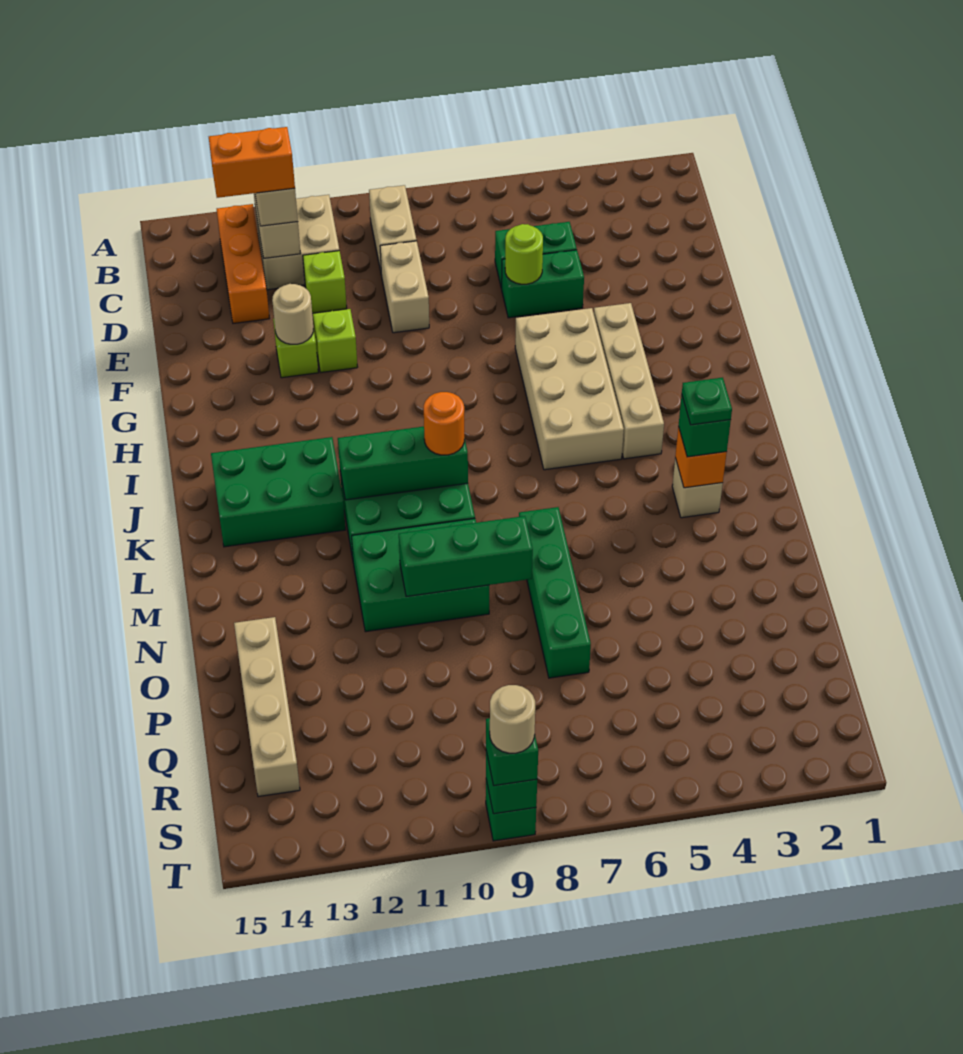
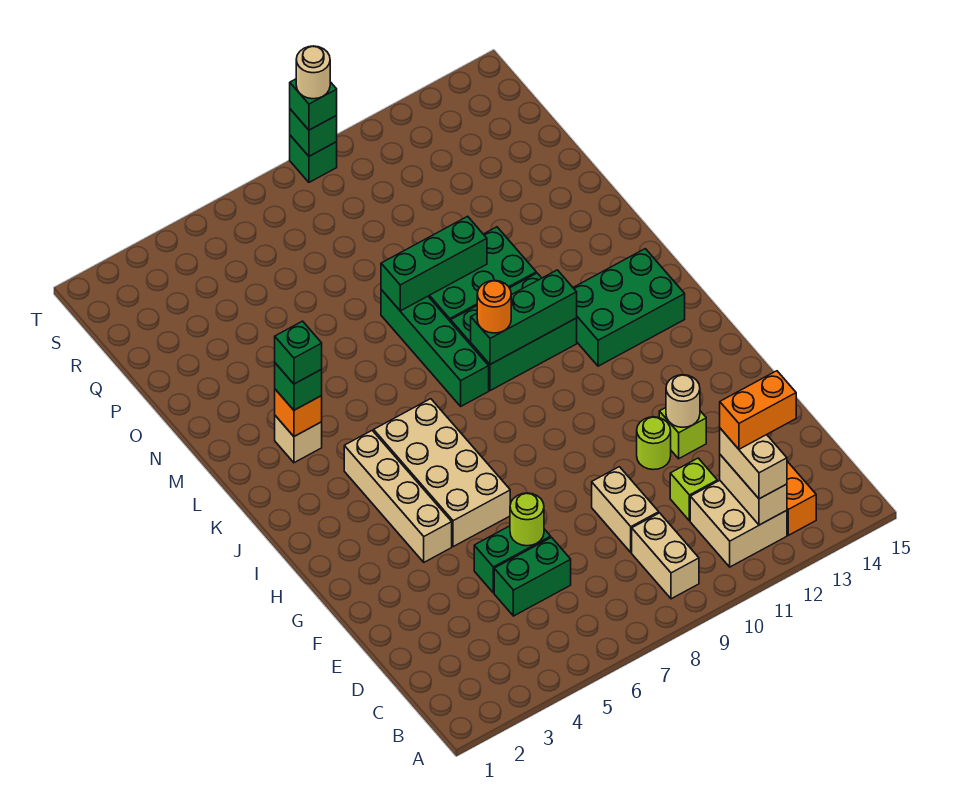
lime brick F11 level 1 -> lime round brick F11 level 1
green plate L3 level 4 -> green brick L3 level 4
green brick M7:P7 level 1 -> green brick K8:N8 level 1
tan brick O14:R14 level 1 -> none

